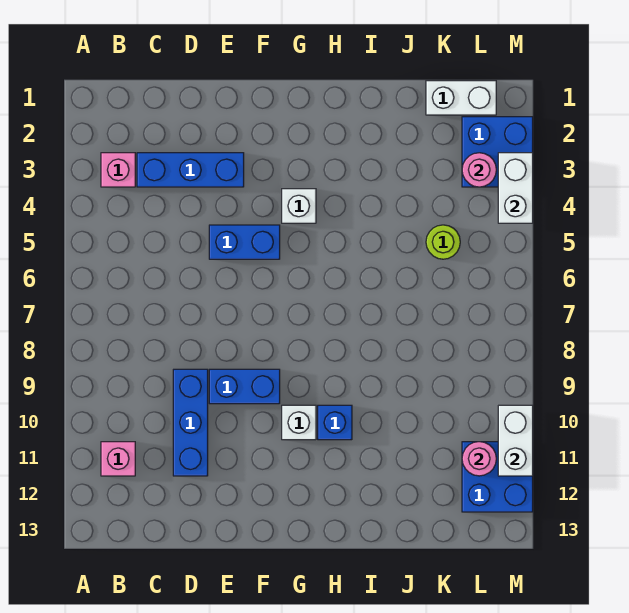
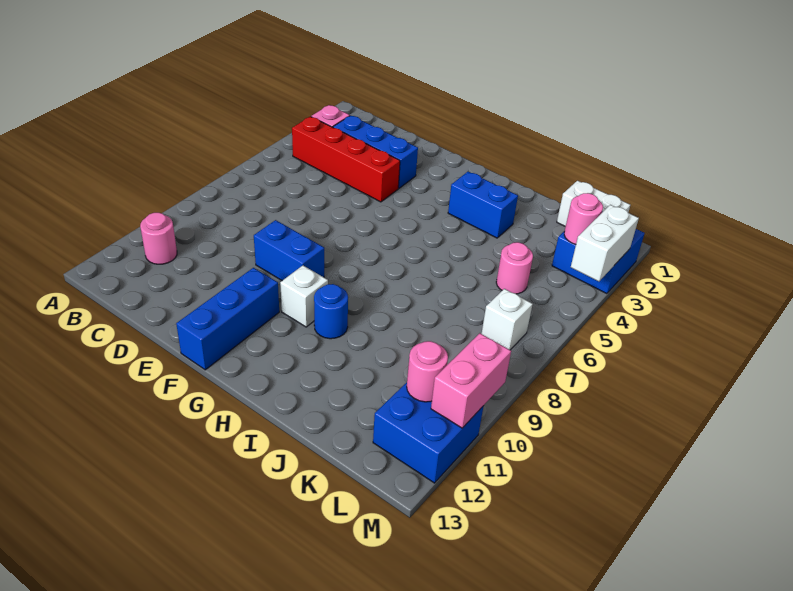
none -> red brick B4:E4 level 1
pink brick B11 level 1 -> pink round brick B11 level 1
blue brick D9:D11 level 1 -> blue brick F11:F13 level 1
blue brick E5:F5 level 1 -> blue brick H3:I3 level 1
white brick G4 level 1 -> white brick L7 level 1
blue brick H10 level 1 -> blue round brick H10 level 1
lime round brick K5 level 1 -> pink round brick K5 level 1
white brick M10:M11 level 2 -> pink brick M10:M11 level 2

